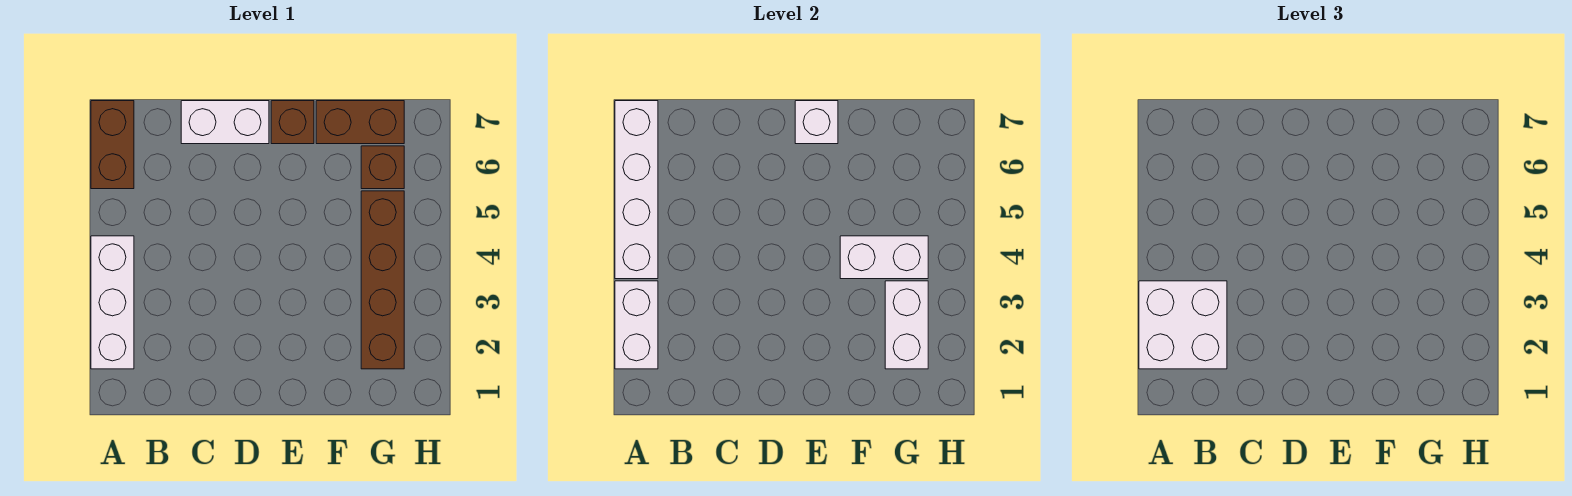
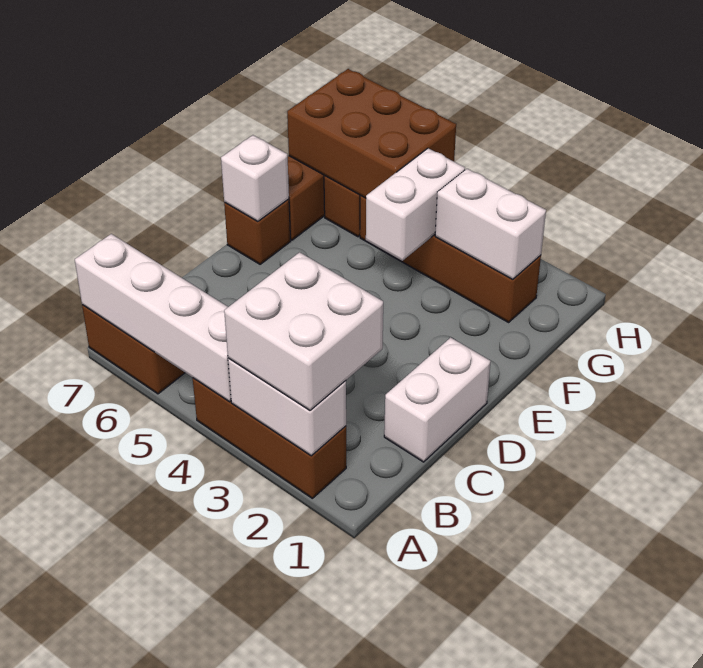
white brick A2:A4 level 1 -> brown brick A2:A4 level 1
white brick C7:D7 level 1 -> white brick C1:D1 level 1
none -> brown brick G5:H7 level 2

